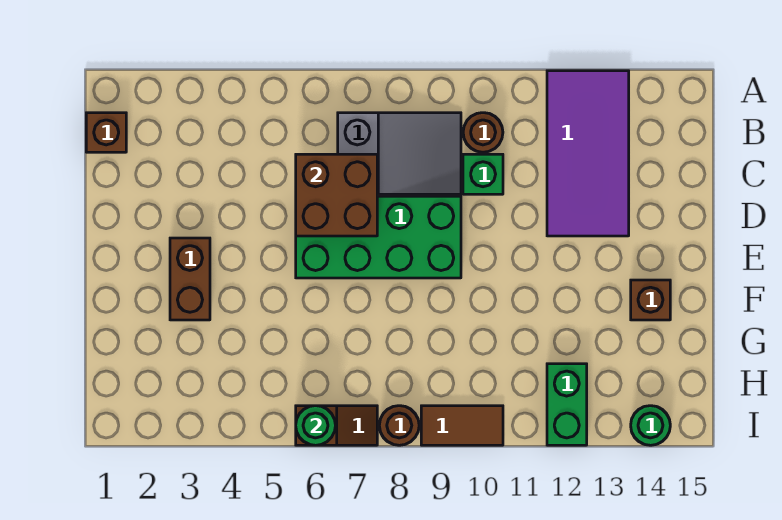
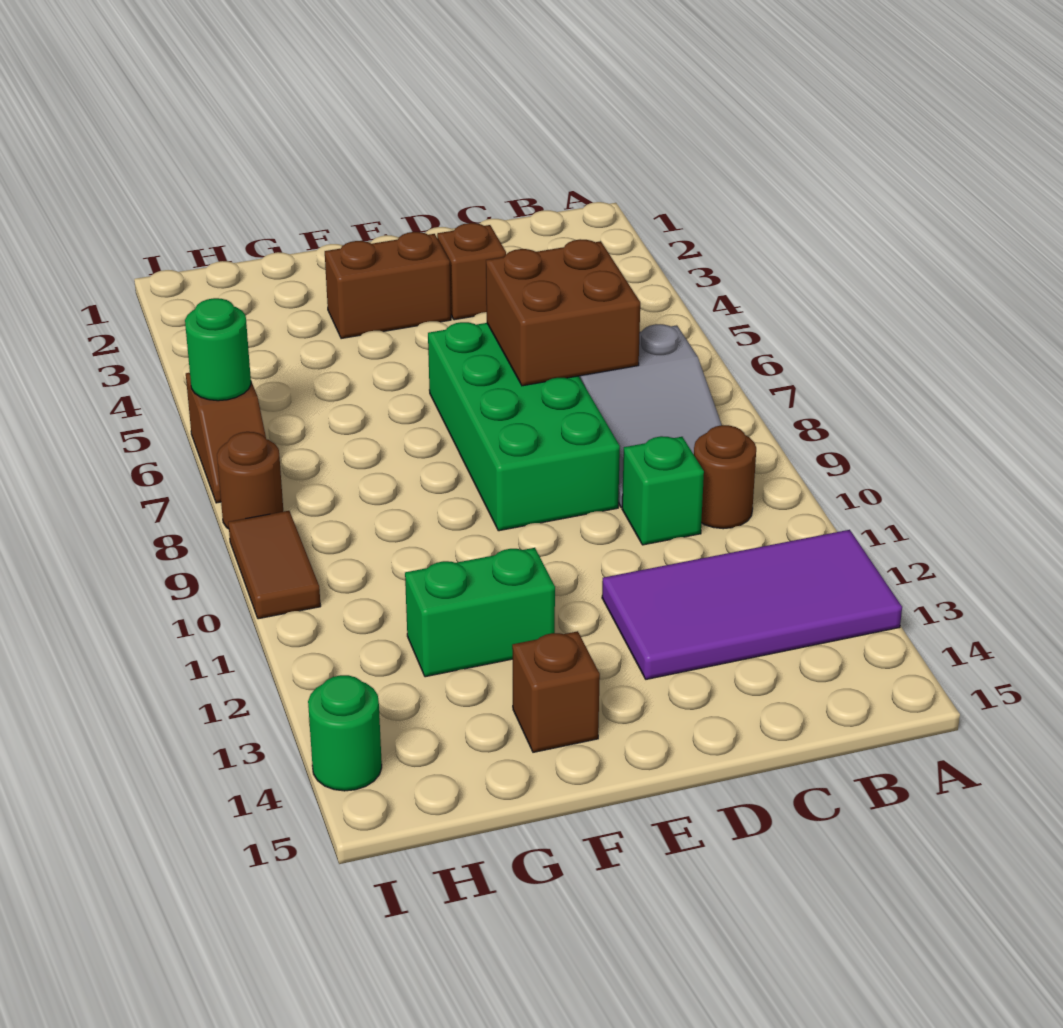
brown brick B1 level 1 -> brown brick D3 level 1
green brick H12:I12 level 1 -> green brick F12:G12 level 1

